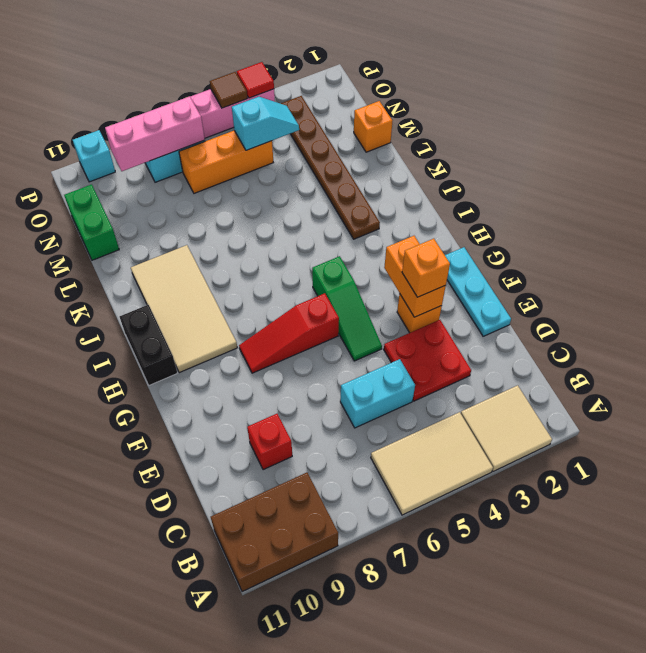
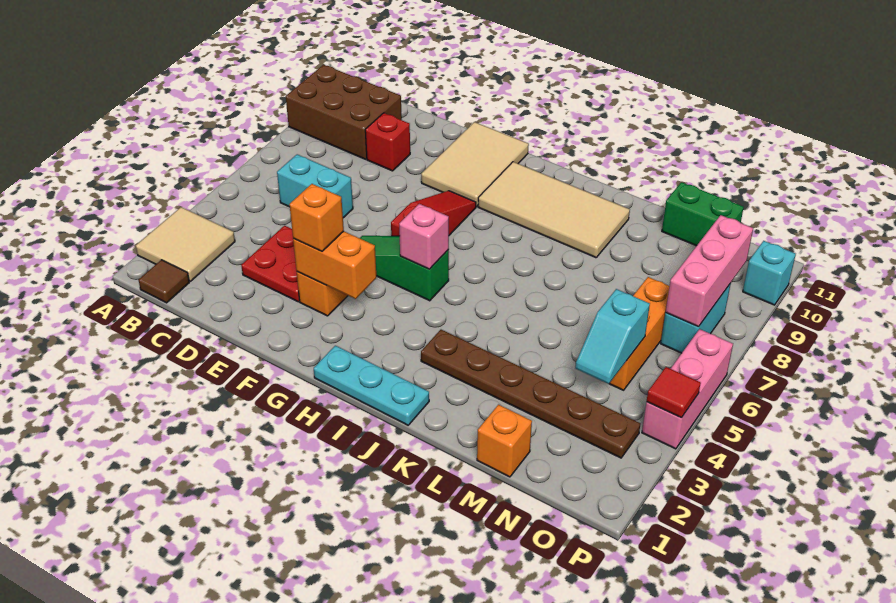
tan tile A4:B6 level 1 -> tan tile F9:G11 level 1
brown brick A9:B11 level 1 -> brown brick A9:C10 level 1
cyan brick D5:D6 level 1 -> cyan brick C6:D6 level 1
cyan plate E1:G1 level 1 -> cyan plate H1:J1 level 1
none -> pink brick H5 level 2
black brick H11:I11 level 1 -> none
brown tile P5 level 2 -> brown tile B1 level 1

